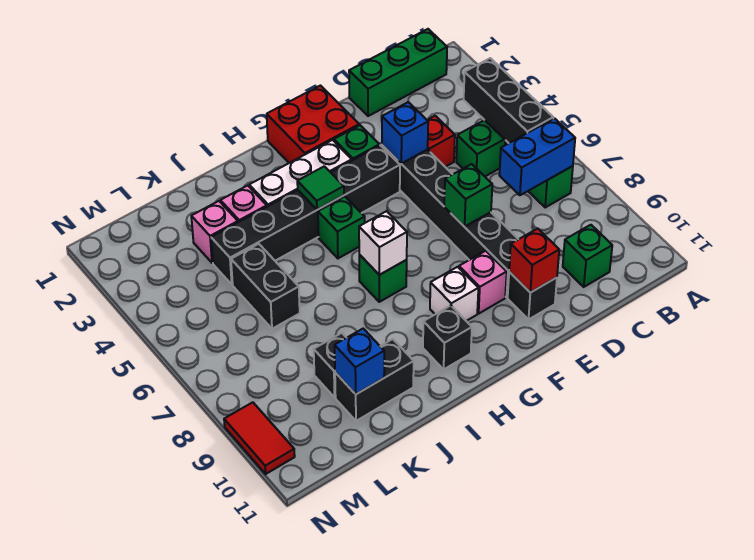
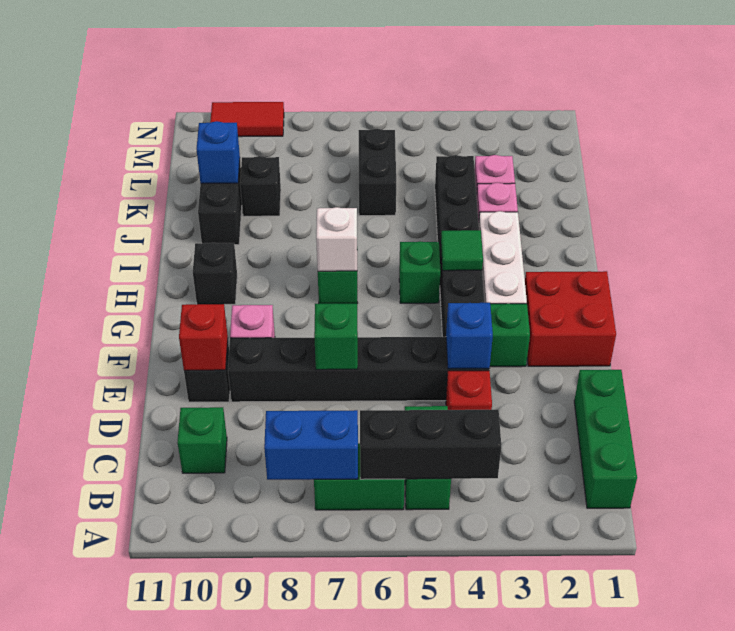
blue brick B7:C7 level 2 -> blue brick B7:B8 level 2
white brick G9 level 1 -> none
black brick K5:K6 level 1 -> black brick K6:L6 level 1

